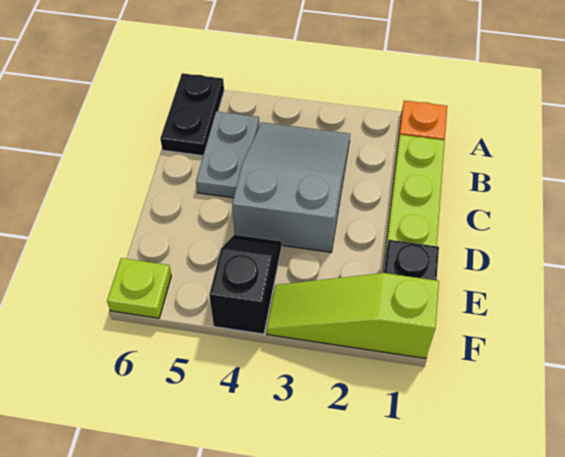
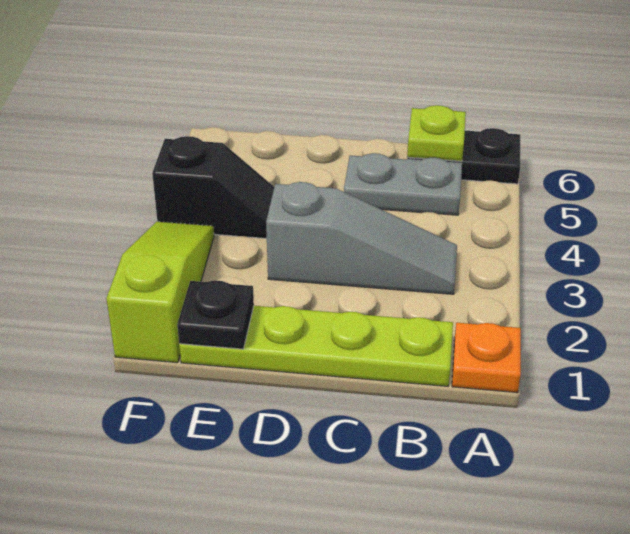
grey slope B3:D4 level 1 top D -> grey slope B3:D3 level 1 top D
lime plate F6 level 1 -> lime plate B6 level 2

